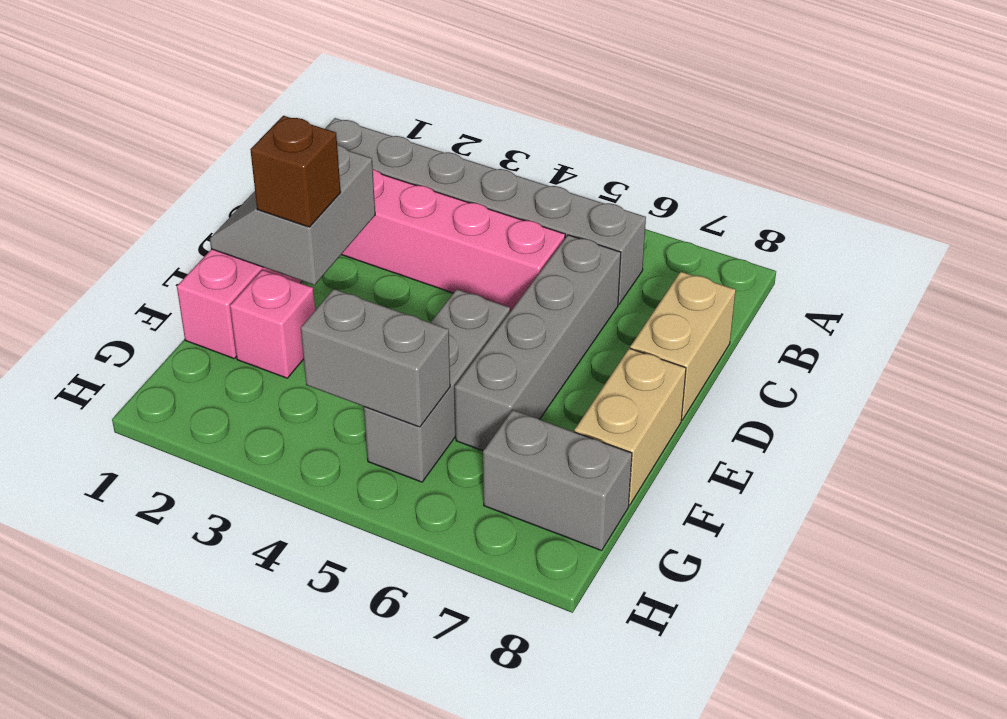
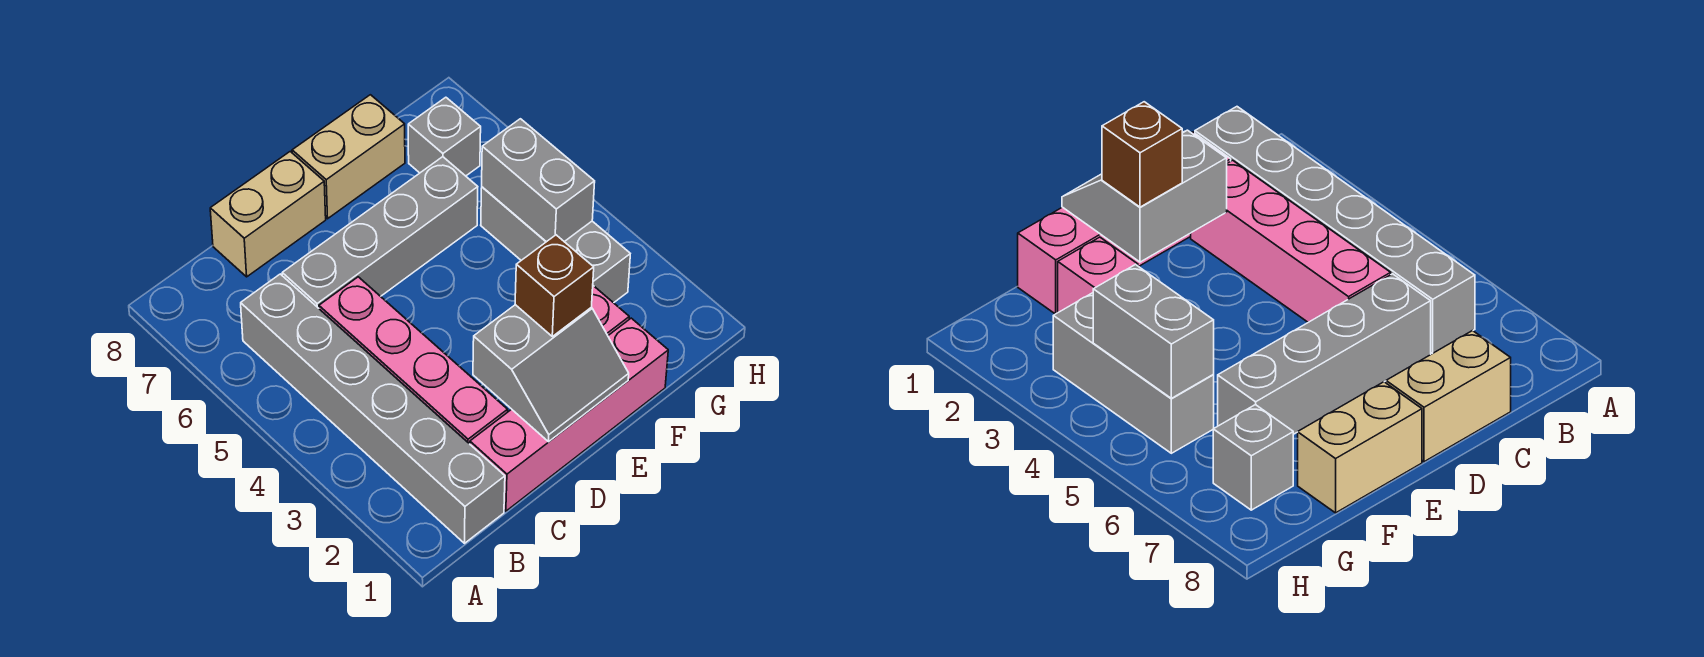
grey brick E5:G5 level 1 -> grey brick G3:G5 level 1
grey brick G7:G8 level 1 -> grey brick G7 level 1

